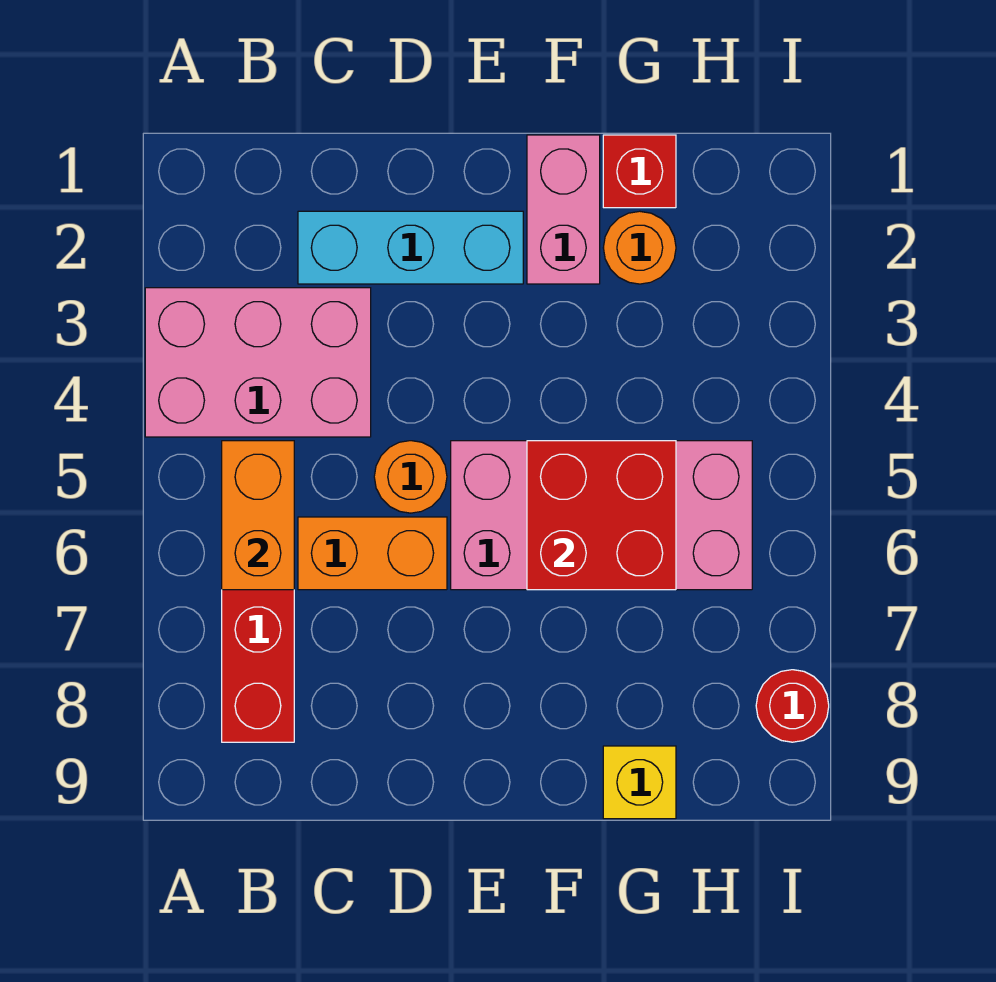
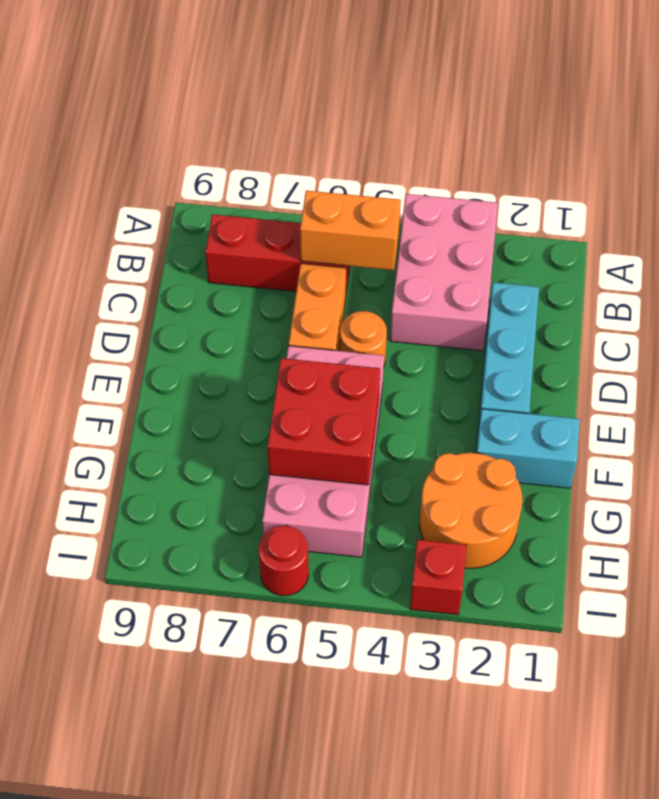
pink brick F1:F2 level 1 -> cyan brick F1:F2 level 1
red brick G1 level 1 -> red brick I3 level 1
orange round brick G2 level 1 -> orange round brick G2:H3 level 1
yellow brick G9 level 1 -> none
red round brick I8 level 1 -> red round brick I6 level 1

